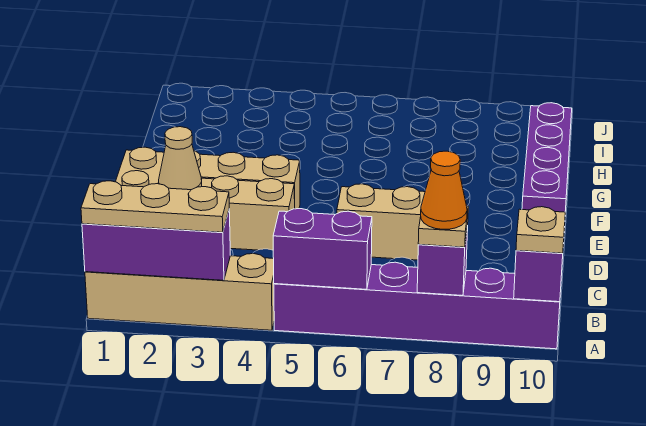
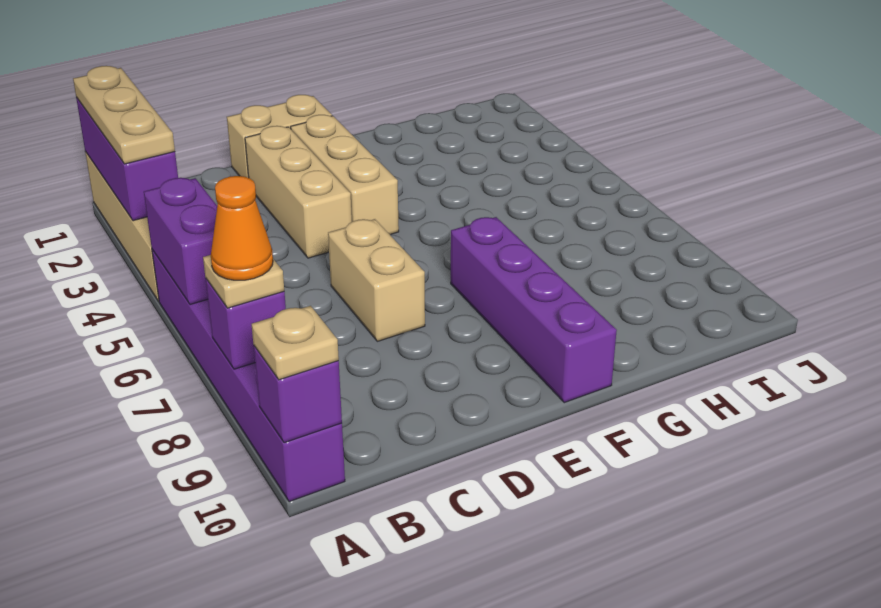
tan cone D2 level 2 -> none
purple brick E10:H10 level 1 -> purple brick F7:F10 level 1

